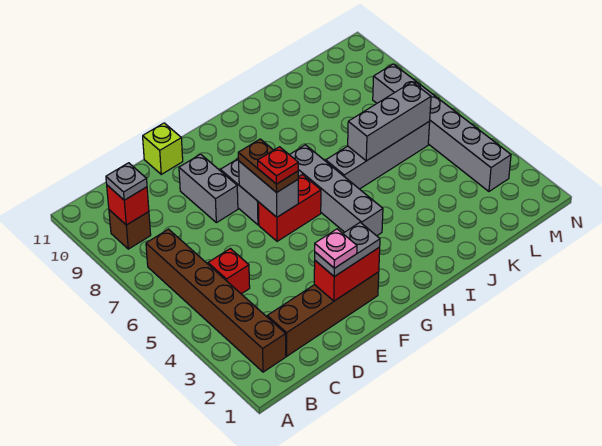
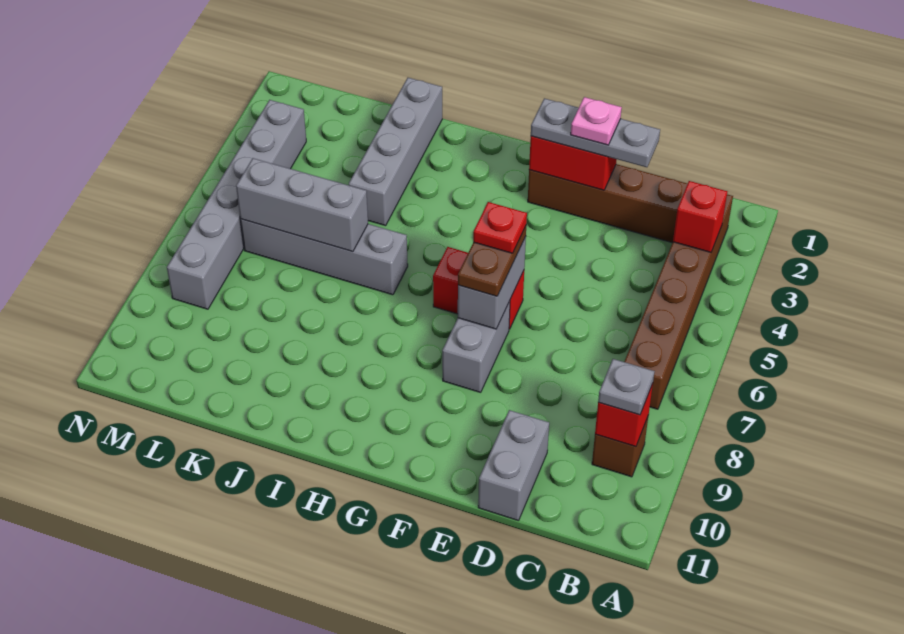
red brick C5 level 1 -> red brick B3 level 2
grey plate E2:F2 level 3 -> grey plate D2:F2 level 3
grey brick E8:E9 level 1 -> grey brick D10:D11 level 1
lime brick E11 level 1 -> none
grey brick H4:H7 level 1 -> grey brick J1:J4 level 1

